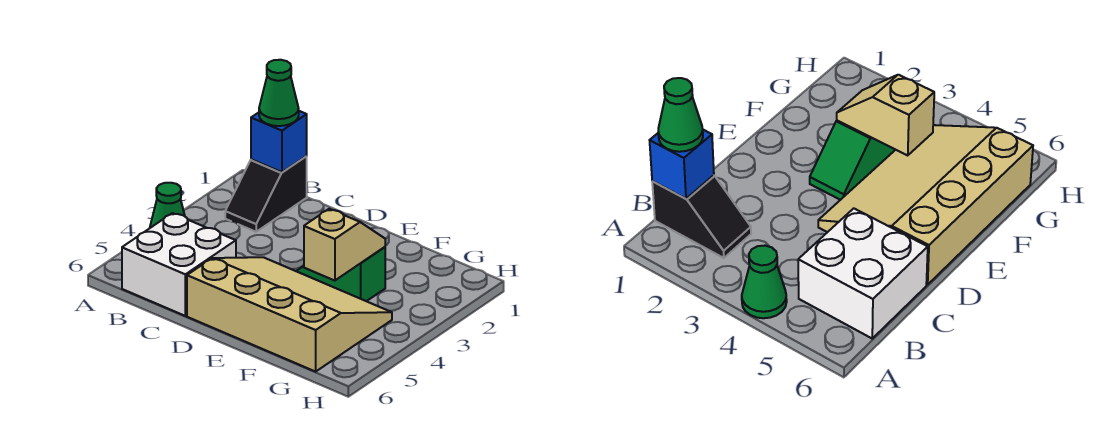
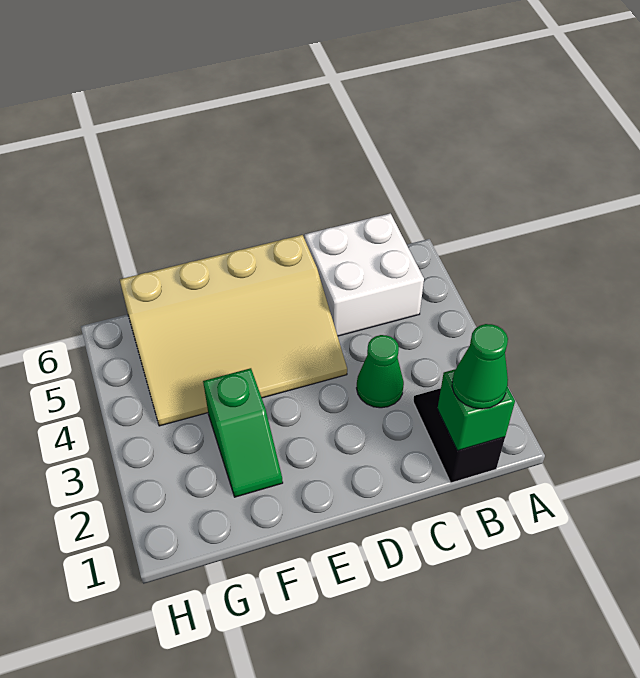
green cone A4 level 1 -> green cone C3 level 1
blue brick B1 level 2 -> green brick B1 level 2
green slope E3:F3 level 1 top F -> green slope F2:F3 level 1 top 3
tan slope F3:F4 level 2 top 4 -> none

